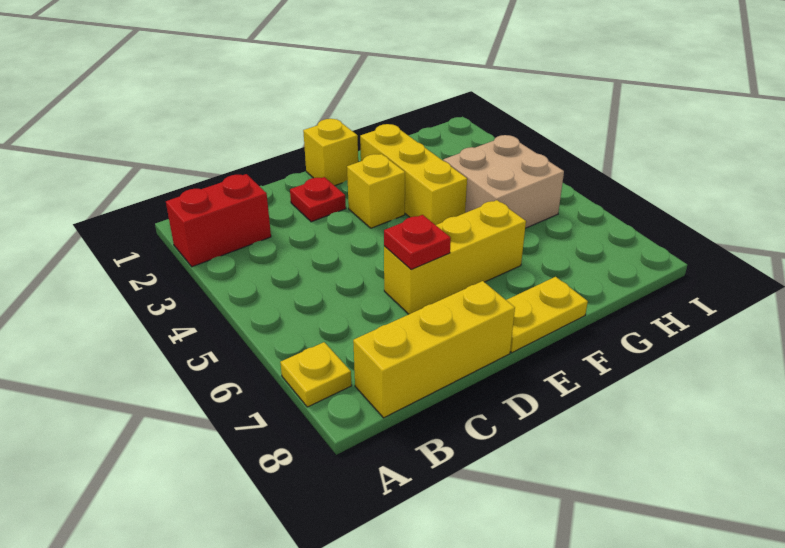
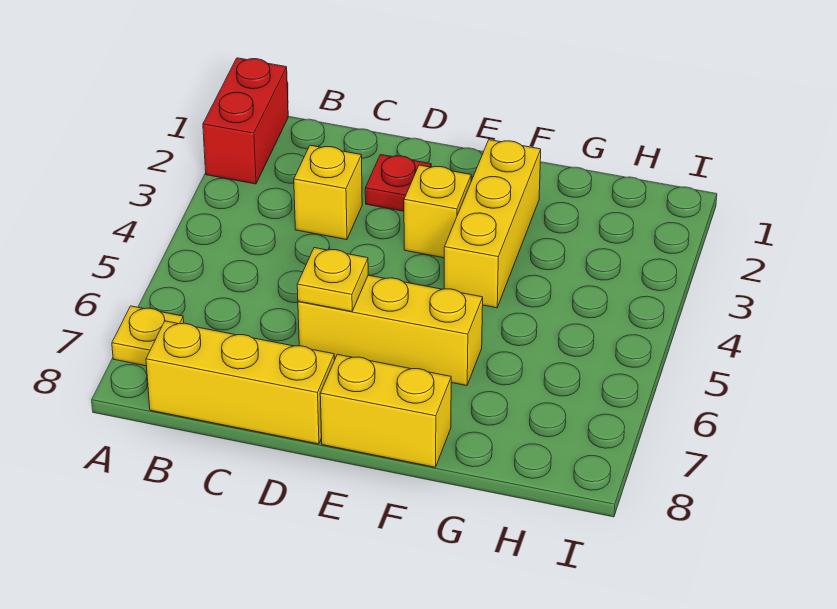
red brick A2:B2 level 1 -> red brick A1:A2 level 1
red plate D6 level 2 -> yellow plate D6 level 2
yellow brick E1 level 1 -> yellow brick C3 level 1
yellow plate E8:F8 level 1 -> yellow brick E8:F8 level 1
tan brick G4:H5 level 1 -> none

